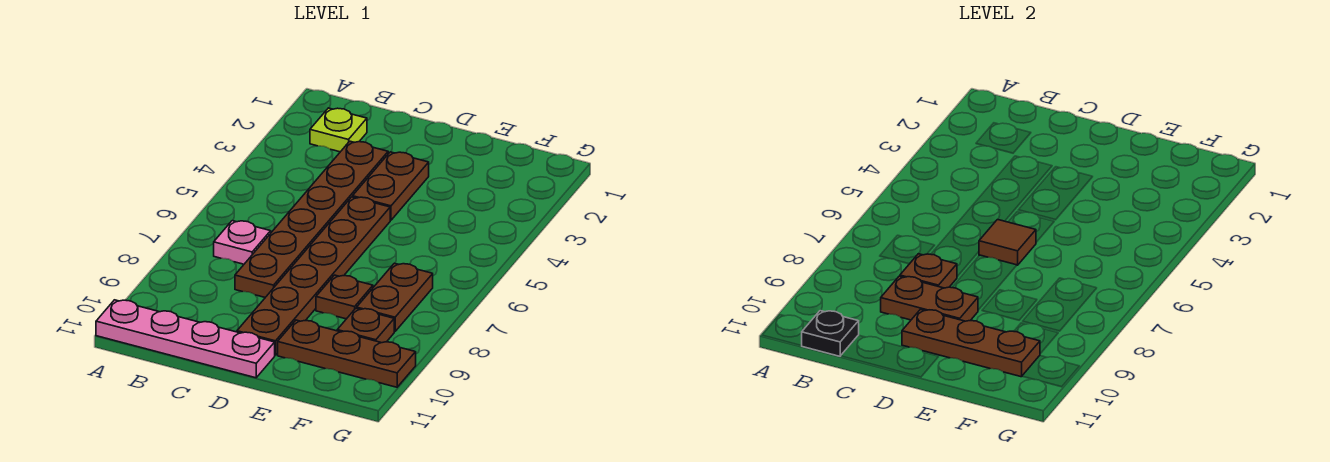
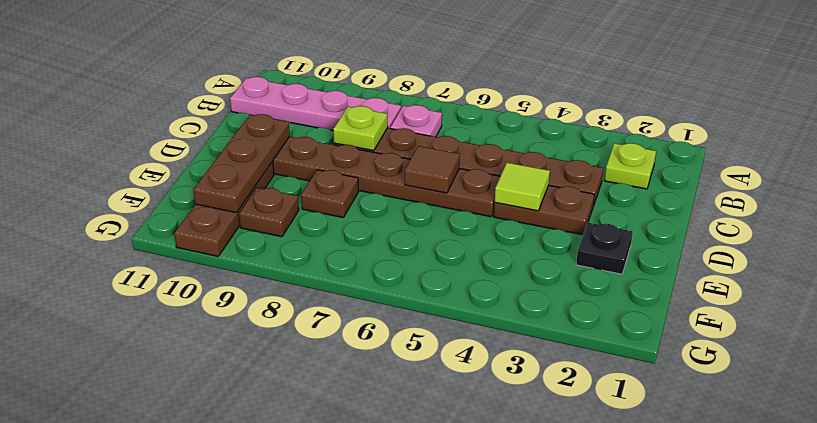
pink plate A11:D11 level 1 -> pink plate B8:B11 level 1
black plate B11 level 2 -> black plate E2 level 1
brown plate C8 level 2 -> lime plate C8 level 2
brown plate C9:D9 level 2 -> none
none -> lime tile D4 level 2
brown plate F7:F8 level 1 -> none

